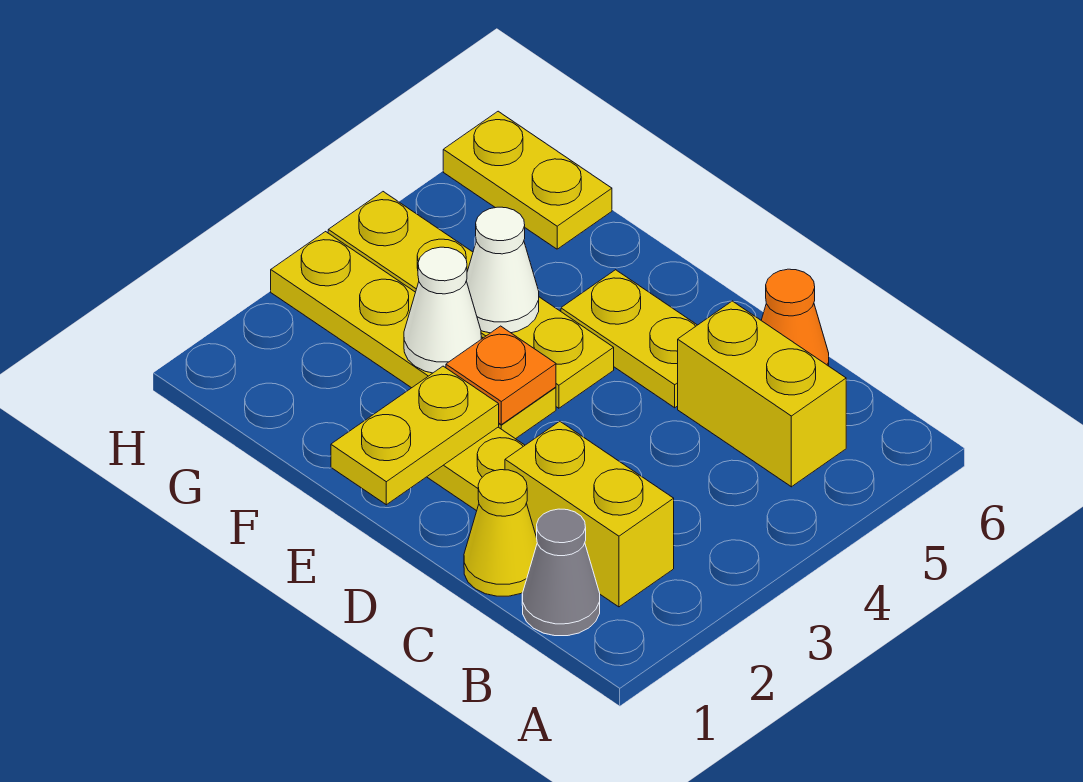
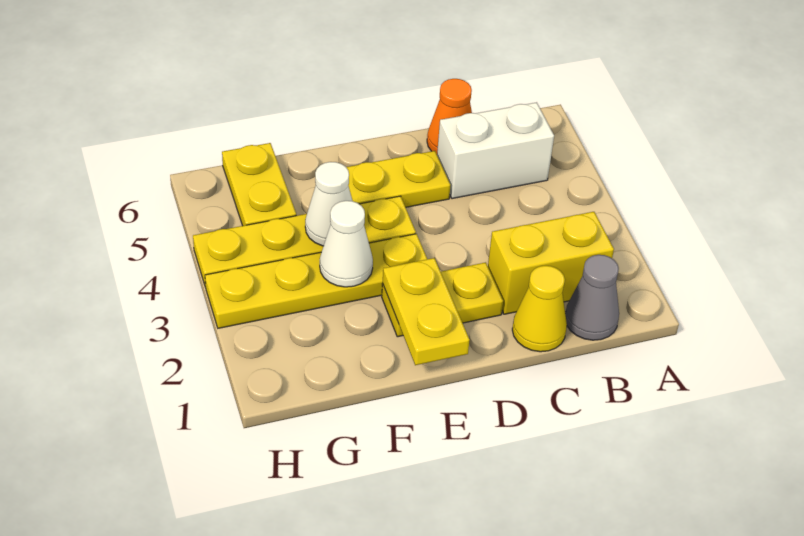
yellow brick B5:C5 level 1 -> white brick B5:C5 level 1
orange plate E3 level 2 -> none
yellow plate G6:H6 level 1 -> yellow plate G5:G6 level 1

